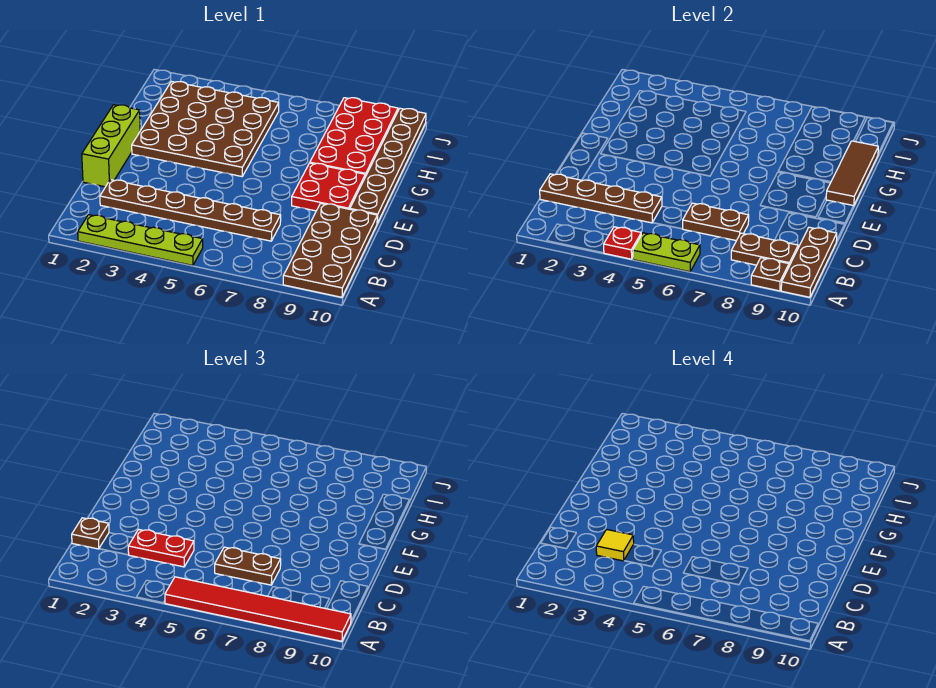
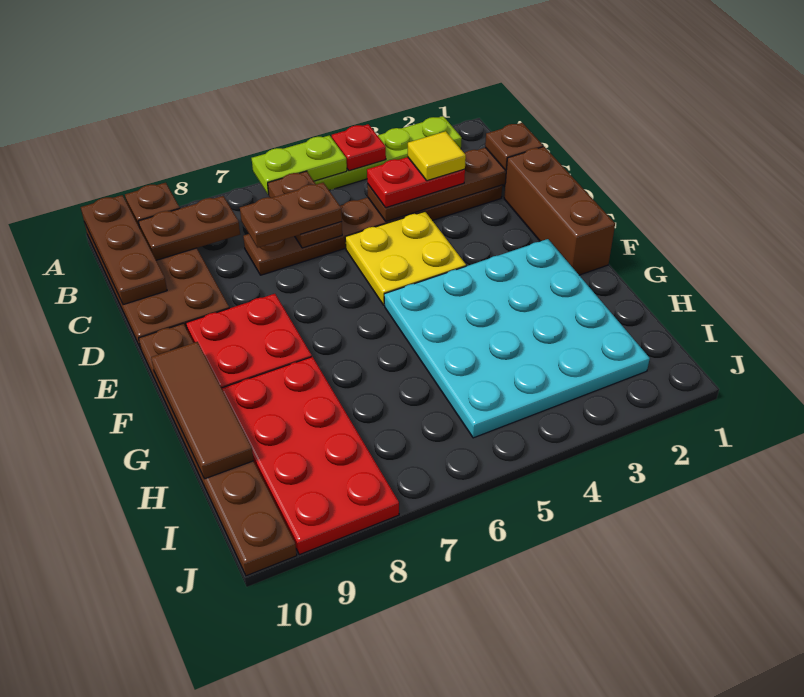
red tile A5:A10 level 3 -> none
brown plate C6:C7 level 2 -> brown plate B6:C6 level 2
lime brick D1:F1 level 1 -> brown brick D1:F1 level 1
none -> yellow plate D4:E5 level 1
brown plate F2:I5 level 1 -> cyan plate F2:I5 level 1

